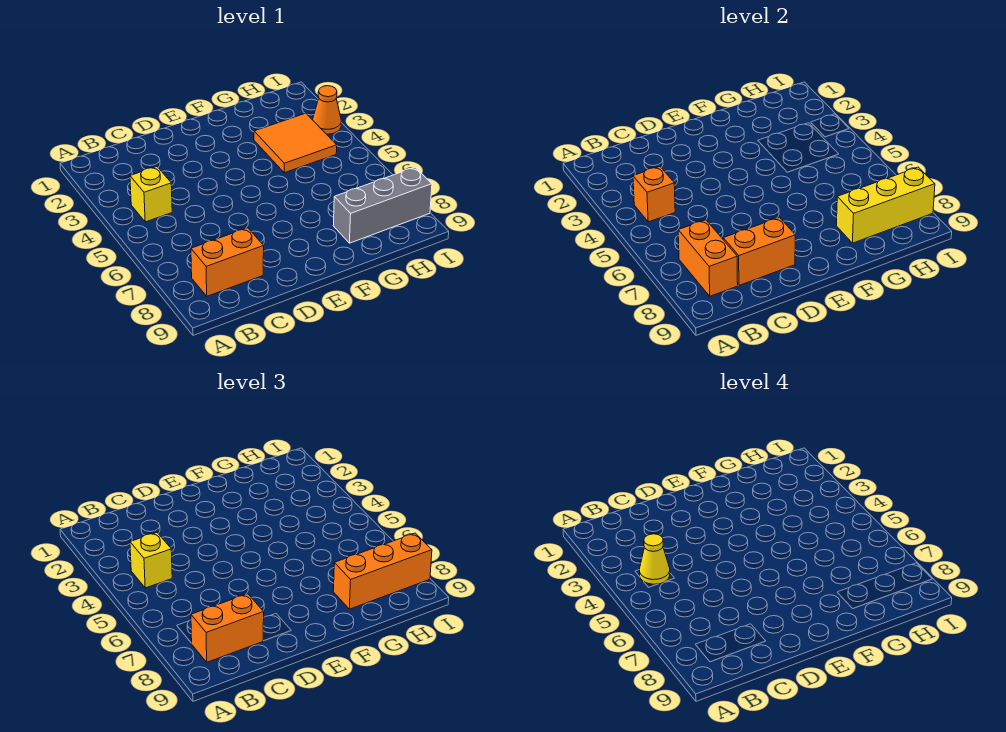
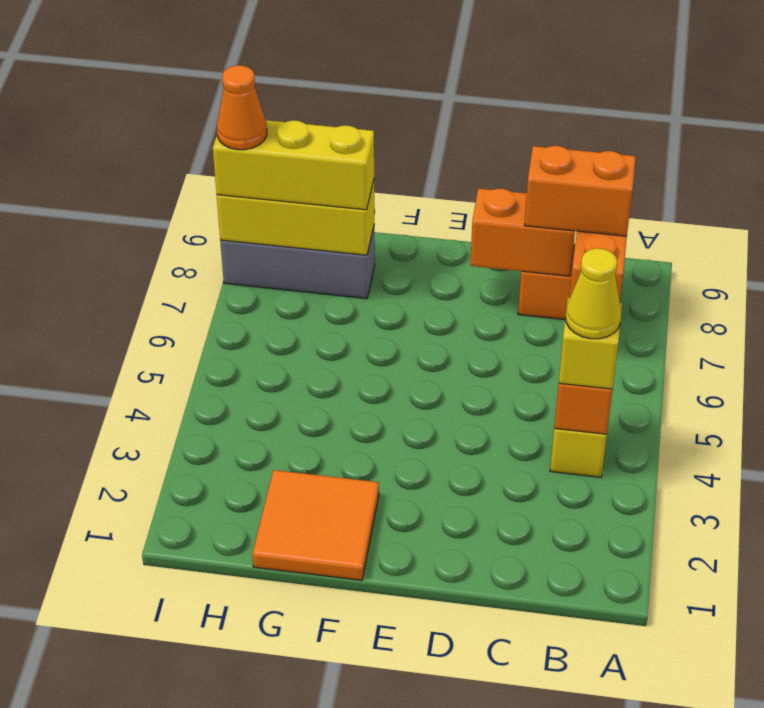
orange tile G3:H4 level 1 -> orange tile F1:G2 level 1
orange brick G8:I8 level 3 -> yellow brick G8:I8 level 3
orange cone I3 level 1 -> orange cone I8 level 4

